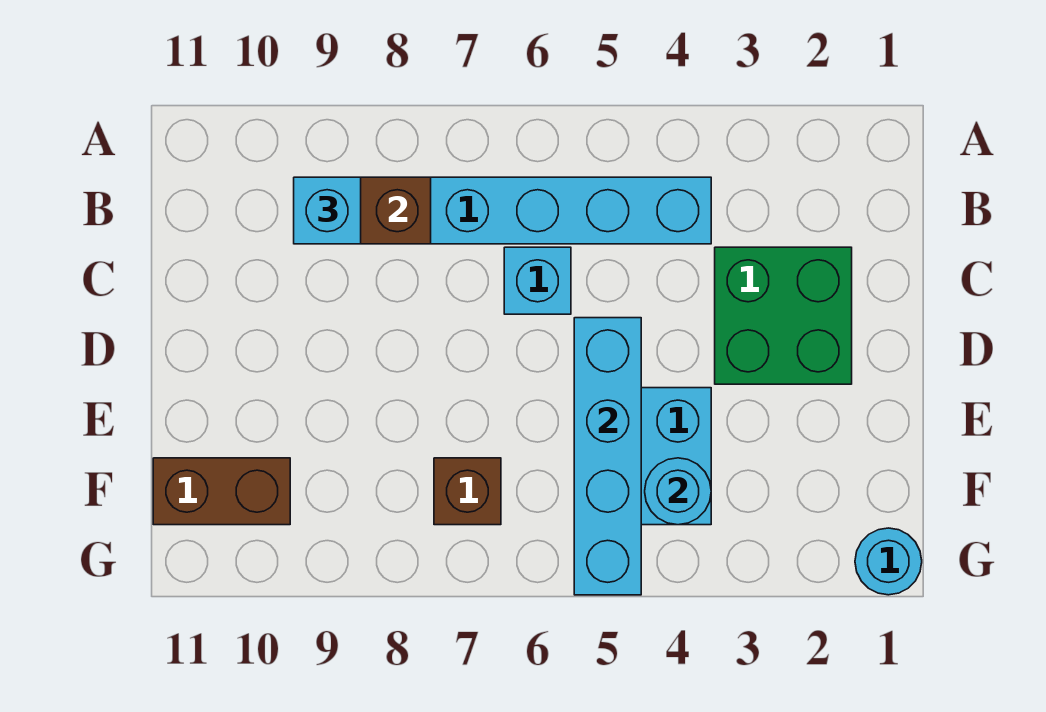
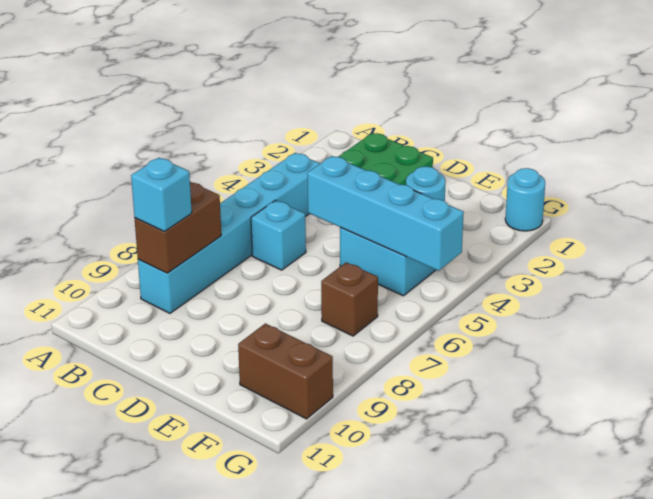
brown brick F10:F11 level 1 -> brown brick F10:G10 level 1

